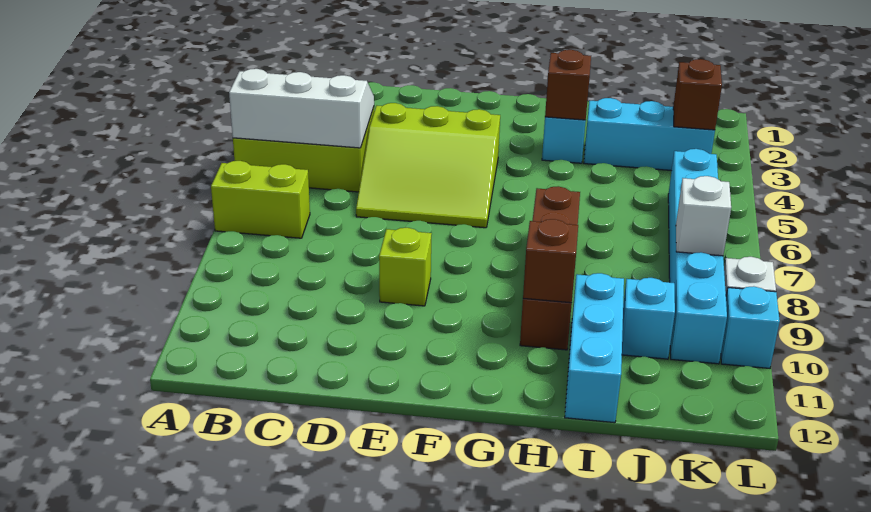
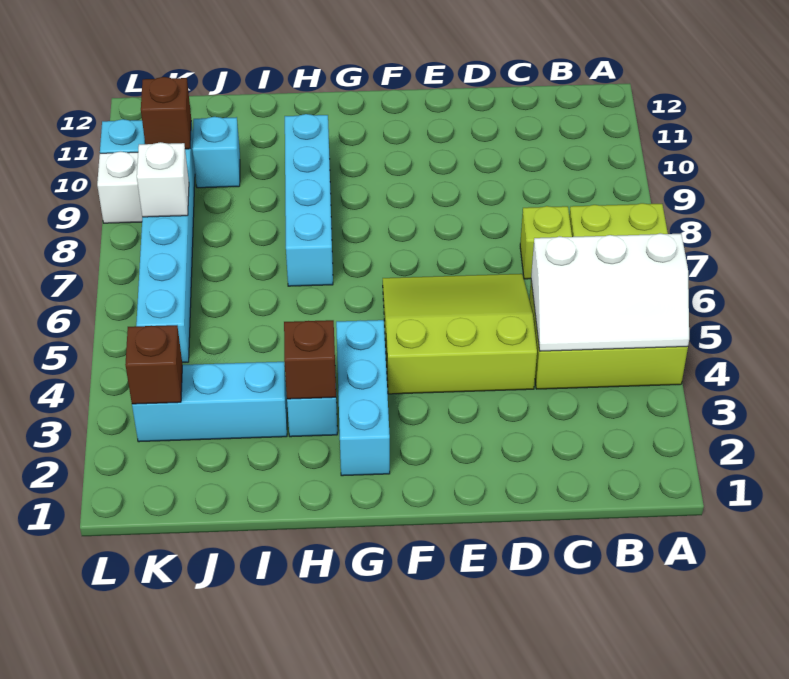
lime brick E9 level 1 -> lime brick C7 level 1
brown brick H7:H10 level 1 -> cyan brick H7:H10 level 1
brown brick H10 level 2 -> brown brick K10 level 2
cyan brick I10:I12 level 1 -> cyan brick G2:G4 level 1

